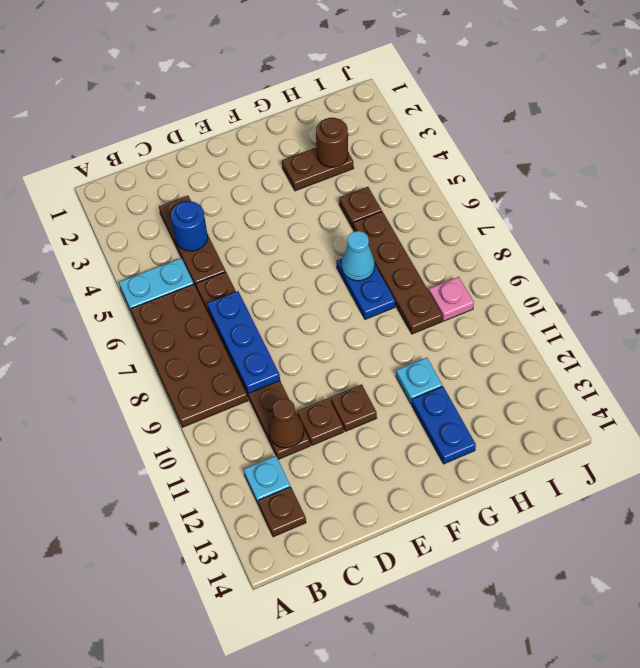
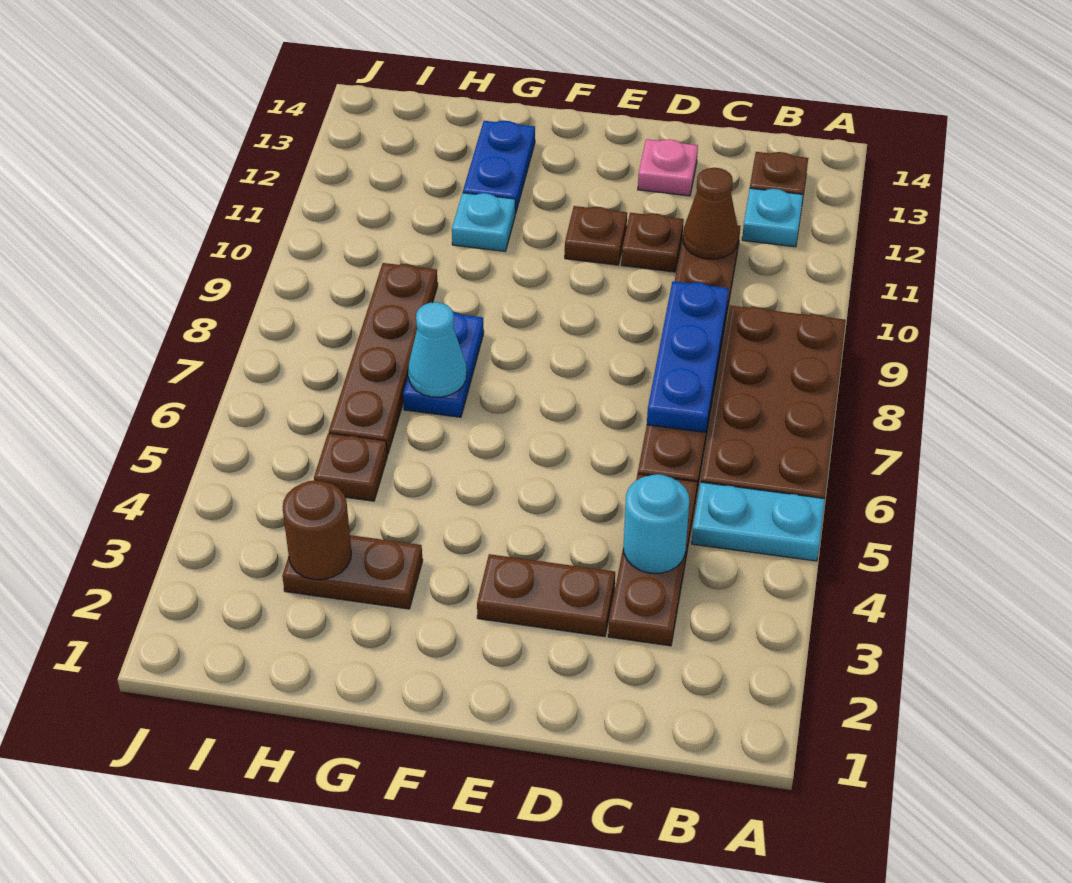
blue round brick C4 level 2 -> cyan round brick C4 level 2
none -> brown plate D3:E3 level 1
pink plate I9 level 1 -> pink plate D13 level 1

